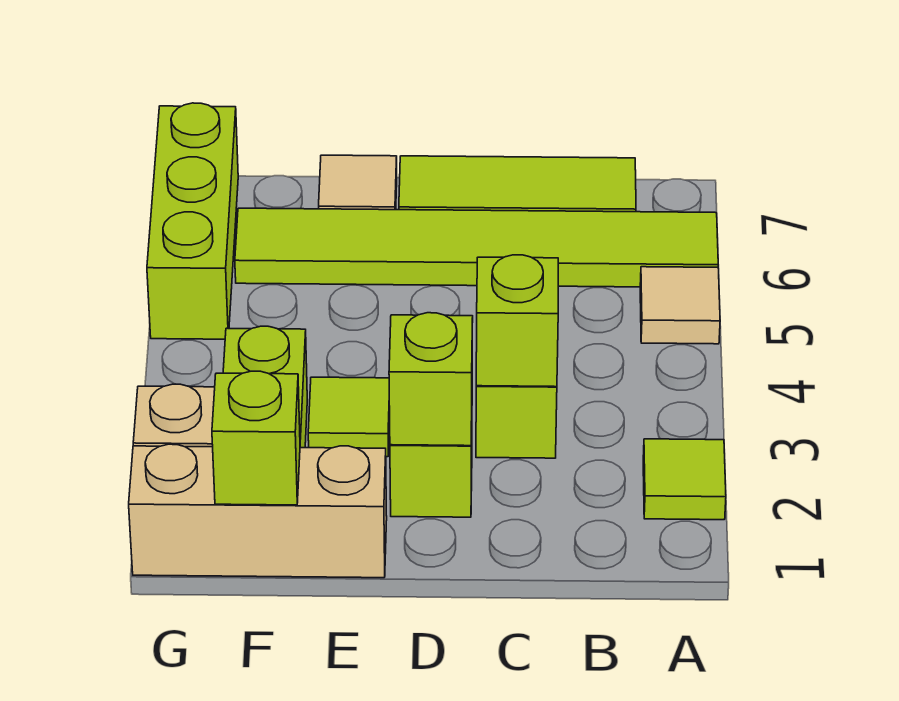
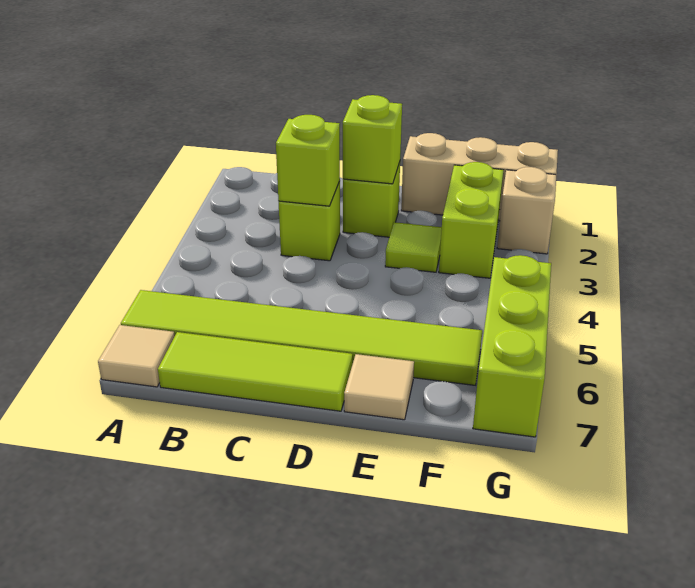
lime tile A2 level 1 -> none
tan tile A5 level 1 -> tan tile A7 level 1
lime brick F1 level 2 -> none

